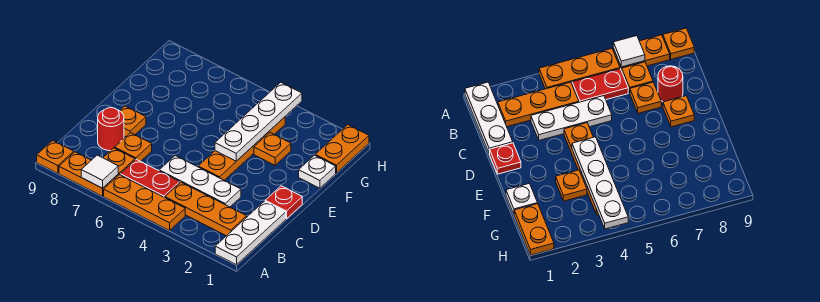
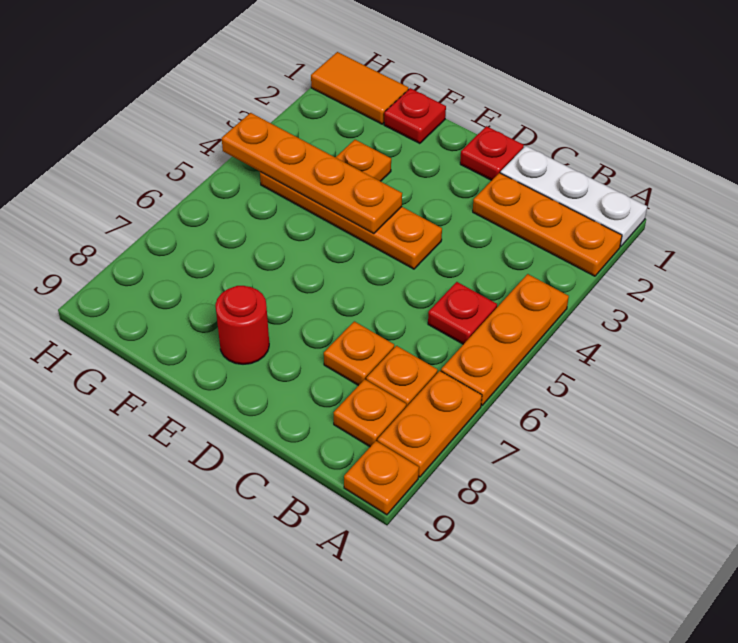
white tile A7 level 2 -> none
orange plate B2:B4 level 1 -> orange plate A2:C2 level 1
red plate B5:B6 level 1 -> red plate B5 level 1
white plate C3:C5 level 1 -> none
red round brick C8 level 1 -> red round brick E8 level 1
orange plate D8 level 1 -> orange plate B8 level 1
white plate E4:H4 level 2 -> orange plate E4:H4 level 2
white plate F1 level 1 -> red plate F1 level 1
orange plate G1:H1 level 1 -> orange tile G1:H1 level 1

